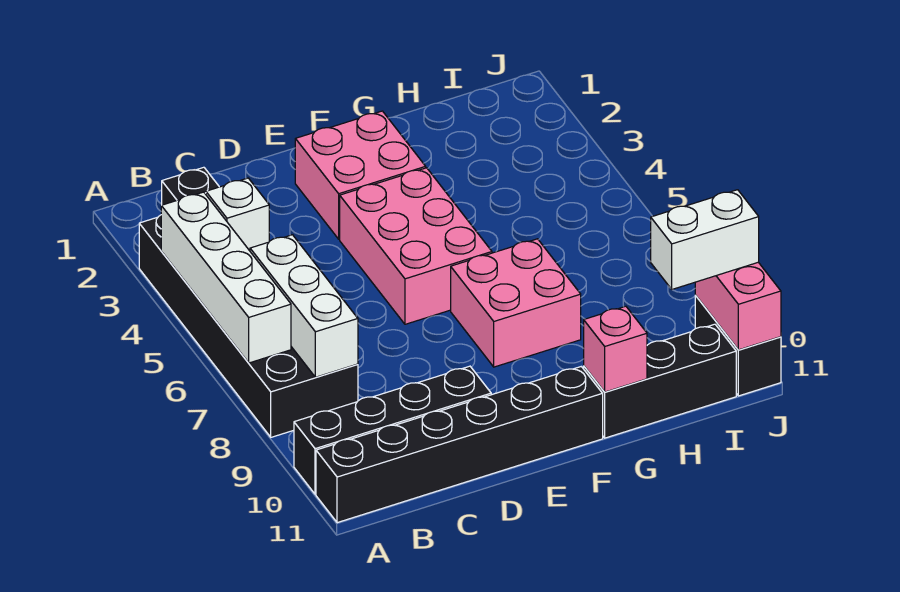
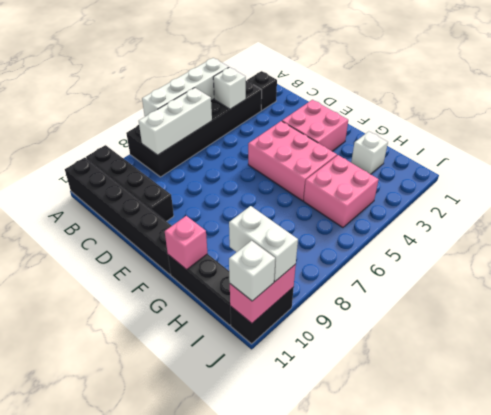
pink brick E4:F6 level 1 -> pink brick E4:G5 level 1
pink brick F7:G8 level 1 -> pink brick H4:I5 level 1
none -> white brick H2 level 1
none -> white brick J11 level 3

